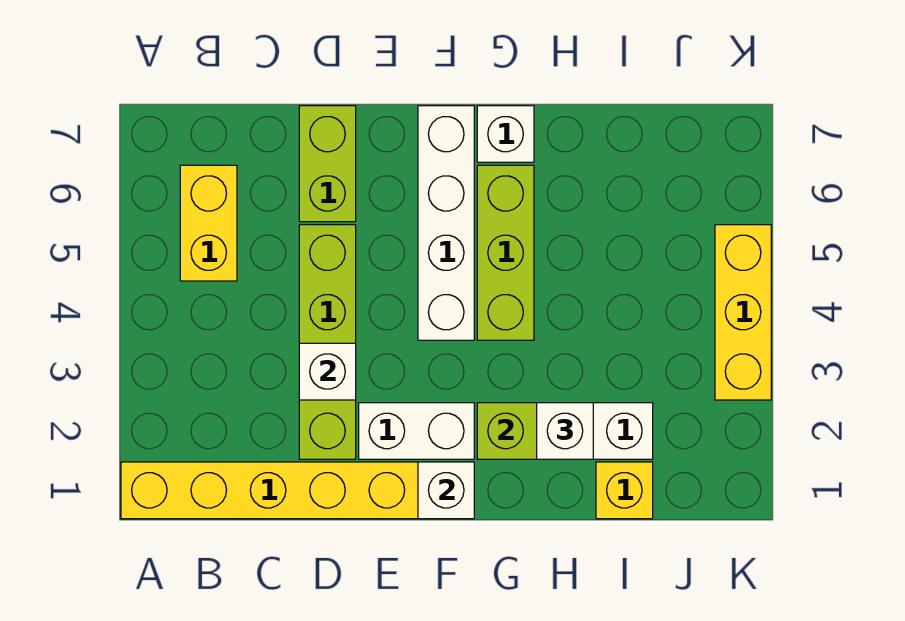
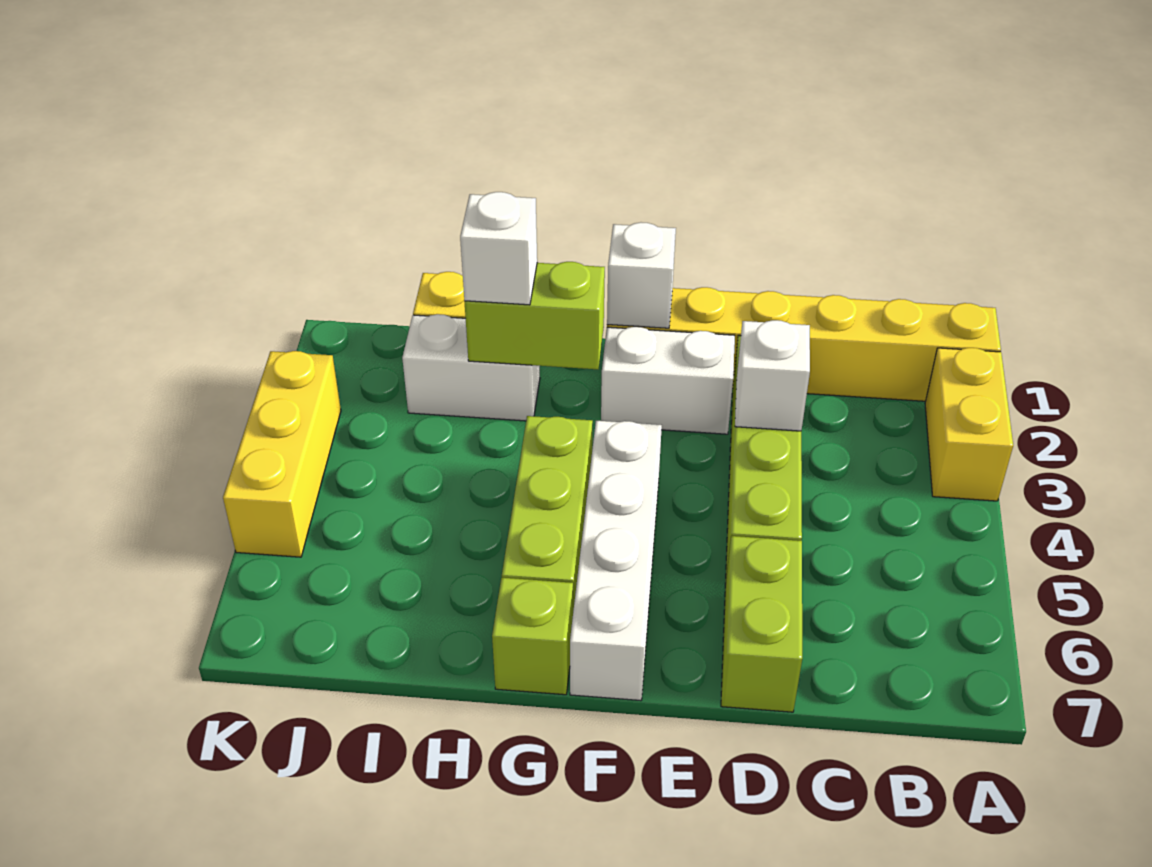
yellow brick B5:B6 level 1 -> yellow brick A2:A3 level 1
white brick G7 level 1 -> lime brick G7 level 1

